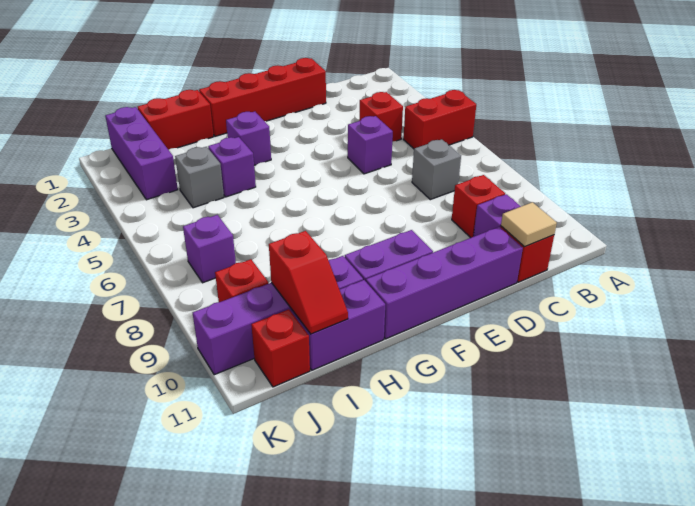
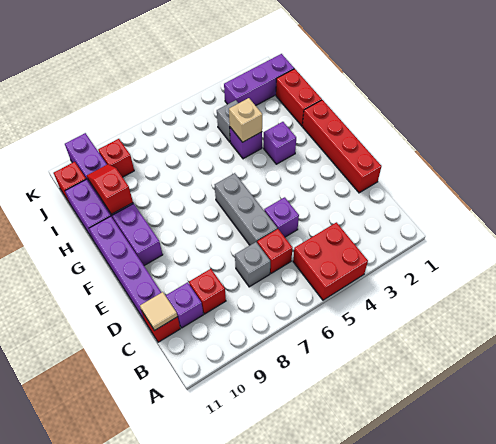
red brick A5:B5 level 1 -> red brick A4:B5 level 1
red brick C4 level 1 -> red brick C6 level 1
none -> grey brick D6:F6 level 1
none -> tan brick H4 level 2
red slope I10:I11 level 2 top 10 -> red slope H10:I10 level 2 top H
purple brick J7 level 1 -> none

